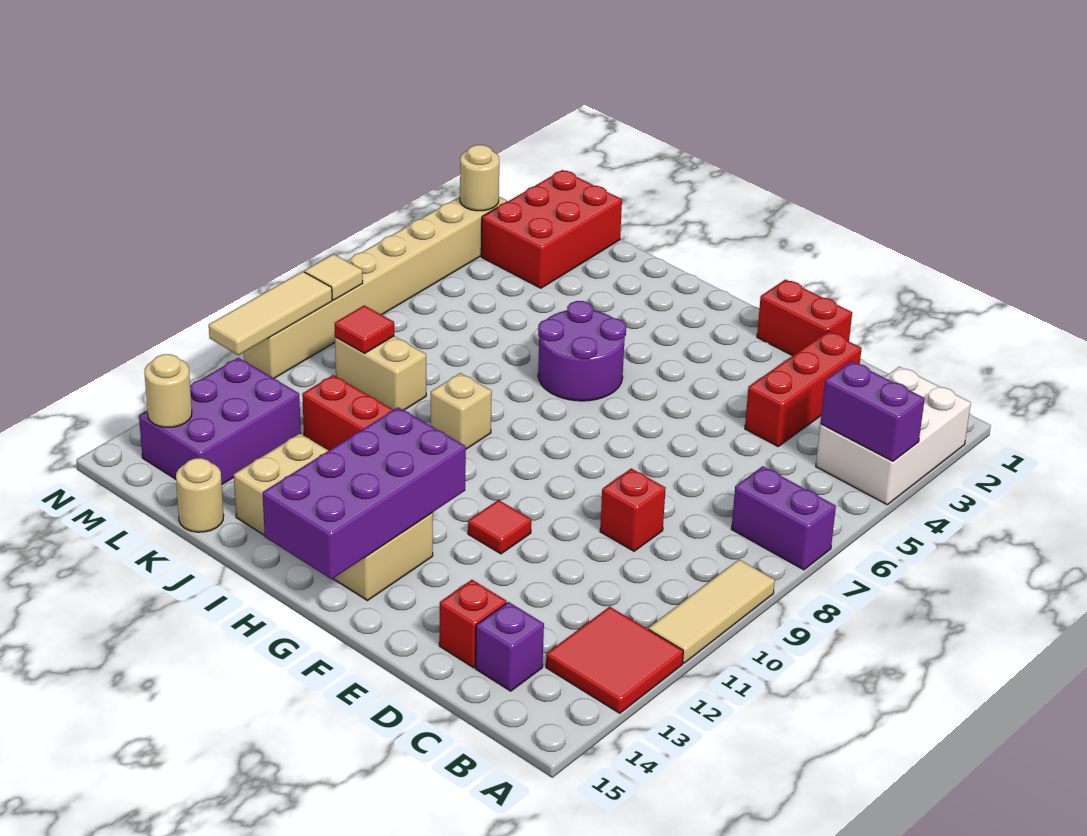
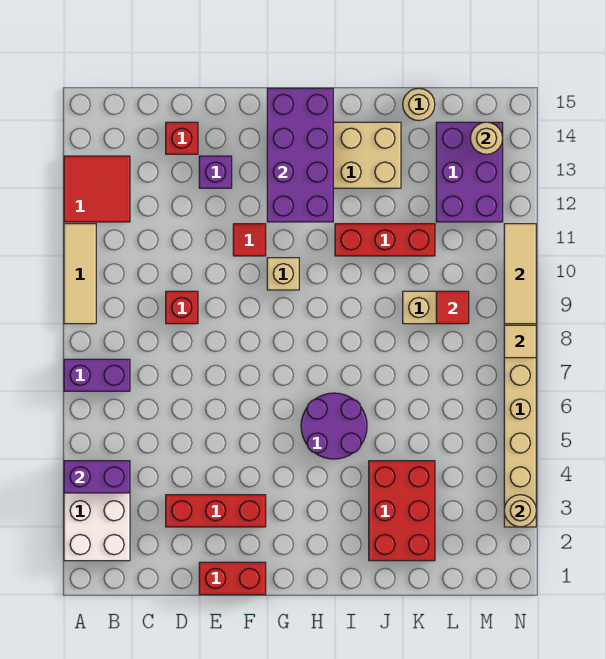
purple brick C14 level 1 -> purple brick E13 level 1
red brick D2:D4 level 1 -> red brick D3:F3 level 1
tan brick I9 level 1 -> tan brick G10 level 1
red brick L1:M3 level 1 -> red brick J2:K4 level 1

